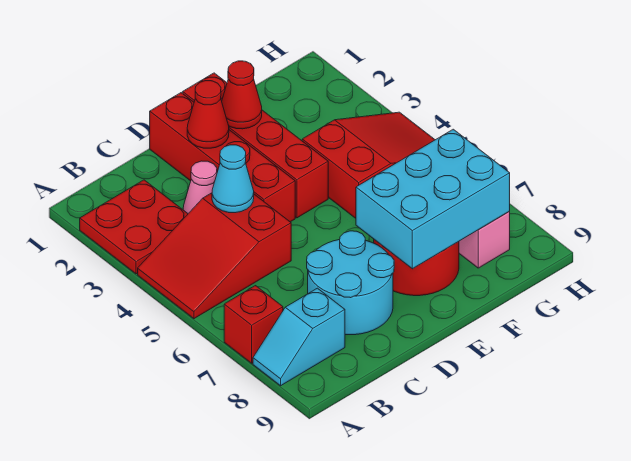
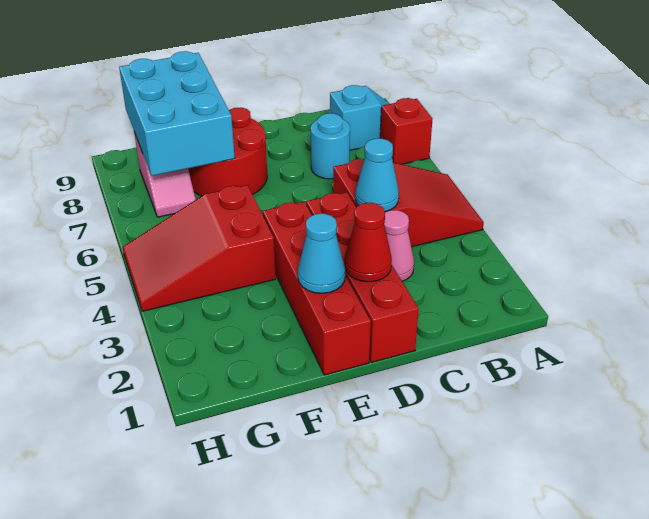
red plate A2:B3 level 1 -> none
cyan round brick C7:D8 level 1 -> cyan round brick C7 level 1
red cone E2 level 2 -> cyan cone E2 level 2
cyan brick E7:G8 level 2 -> cyan brick F7:G9 level 2

